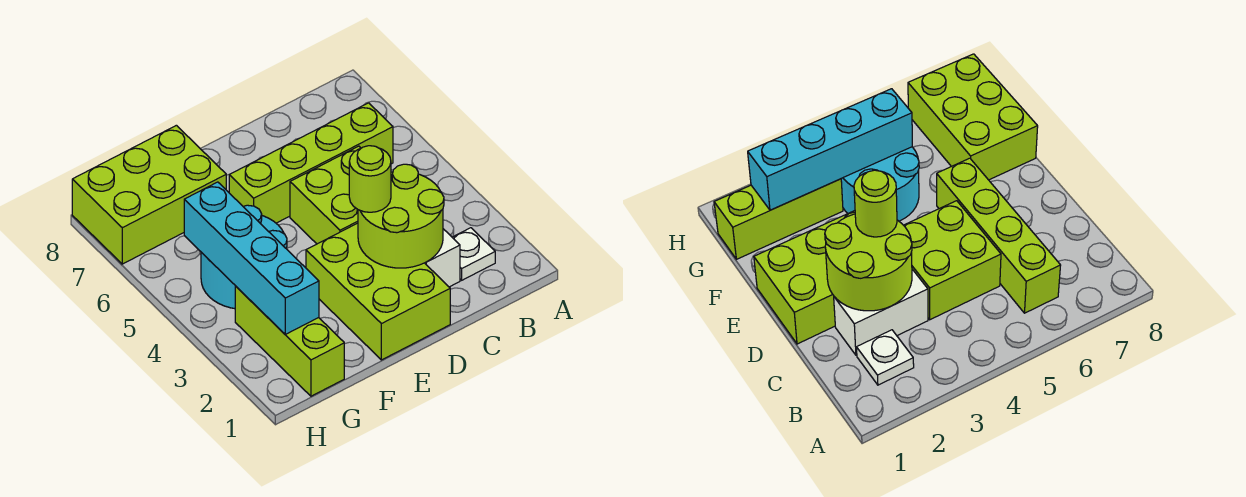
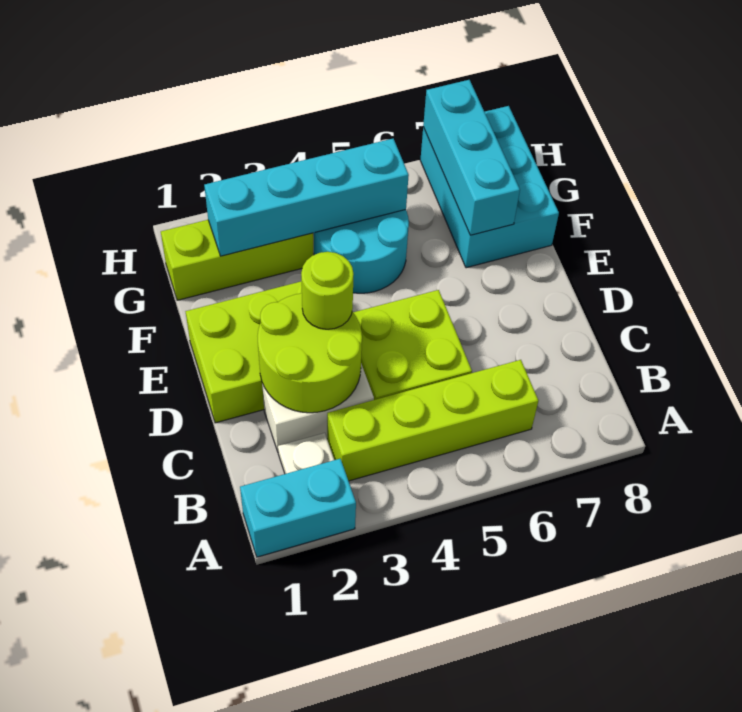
none -> cyan brick A1:A2 level 1
lime brick B6:E6 level 1 -> lime brick B3:B6 level 1
lime brick F7:H8 level 1 -> cyan brick F7:H8 level 1
none -> cyan brick F7:H7 level 2

